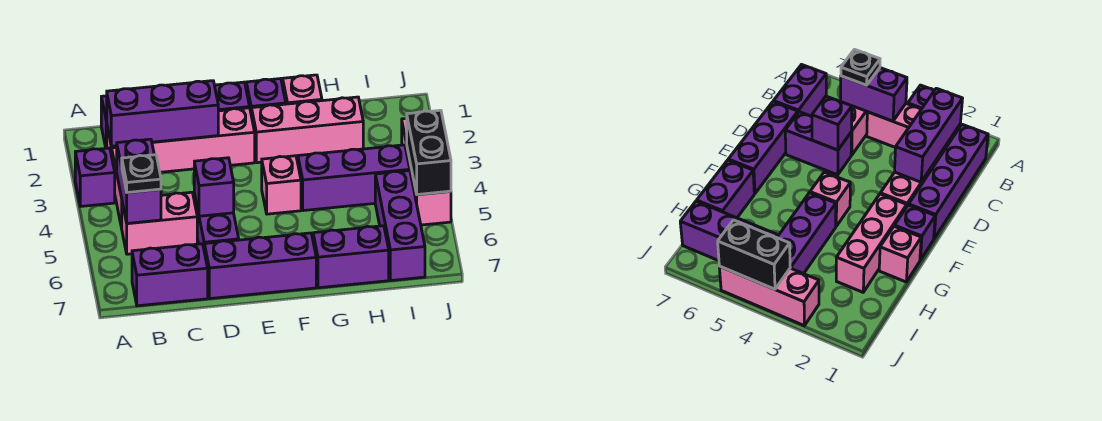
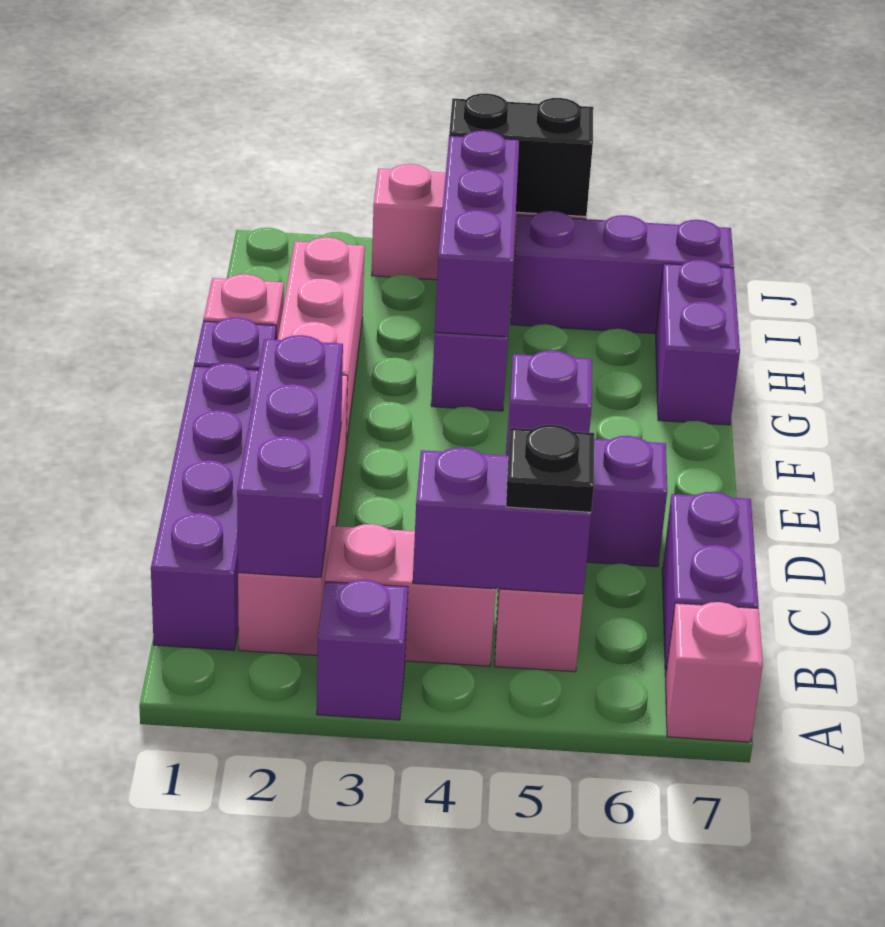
purple brick D7:F7 level 1 -> purple brick G4:I4 level 2
pink brick F4 level 1 -> pink brick A7 level 1

